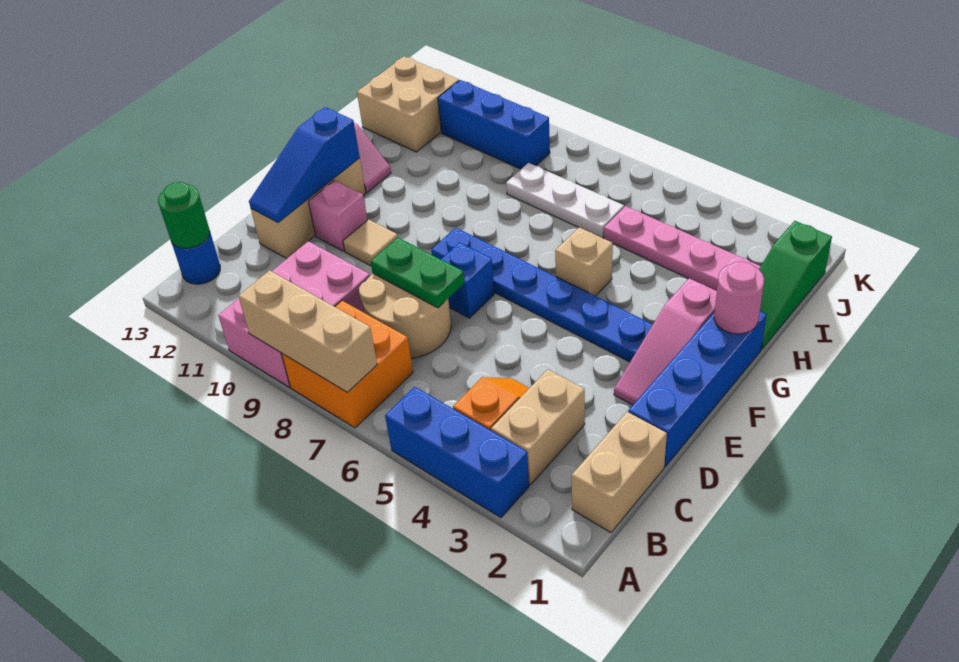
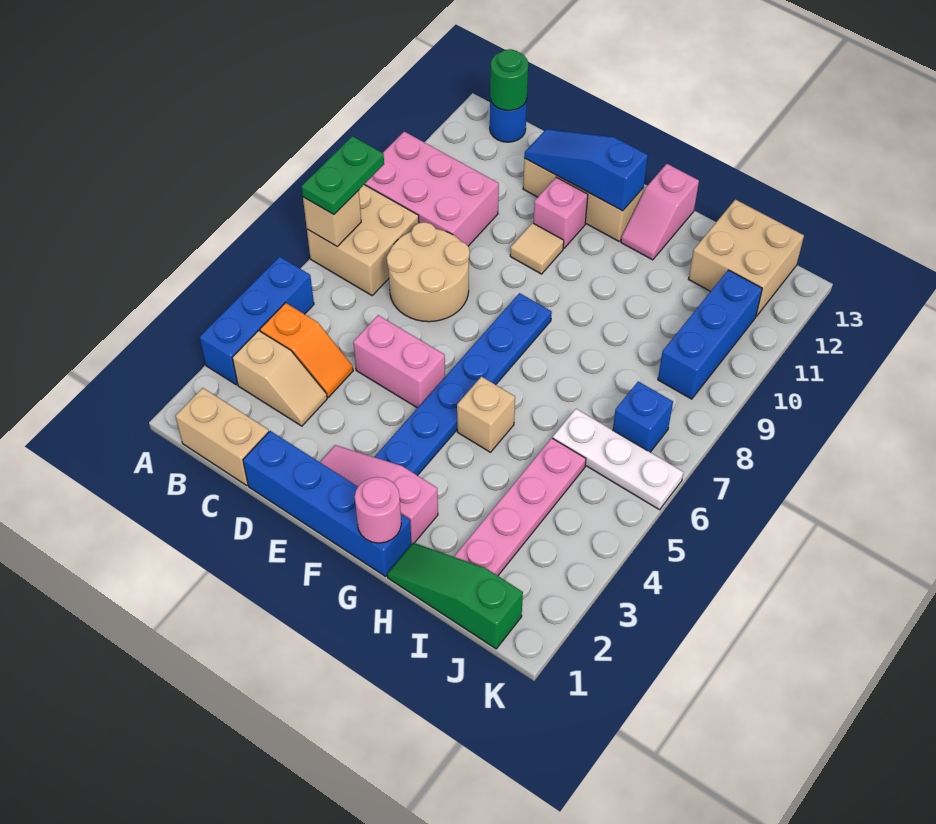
orange brick A7:B8 level 1 -> tan brick A7:B8 level 1
tan brick A7:A9 level 2 -> tan brick A7 level 2
tan brick B3:C3 level 1 -> tan slope B3:C3 level 1 top B
none -> pink brick D5:E5 level 1
green plate D7:D8 level 2 -> green plate A7:A8 level 3
blue brick E7 level 1 -> blue brick J7 level 1
white plate I6:I8 level 1 -> white plate I6:K6 level 1

